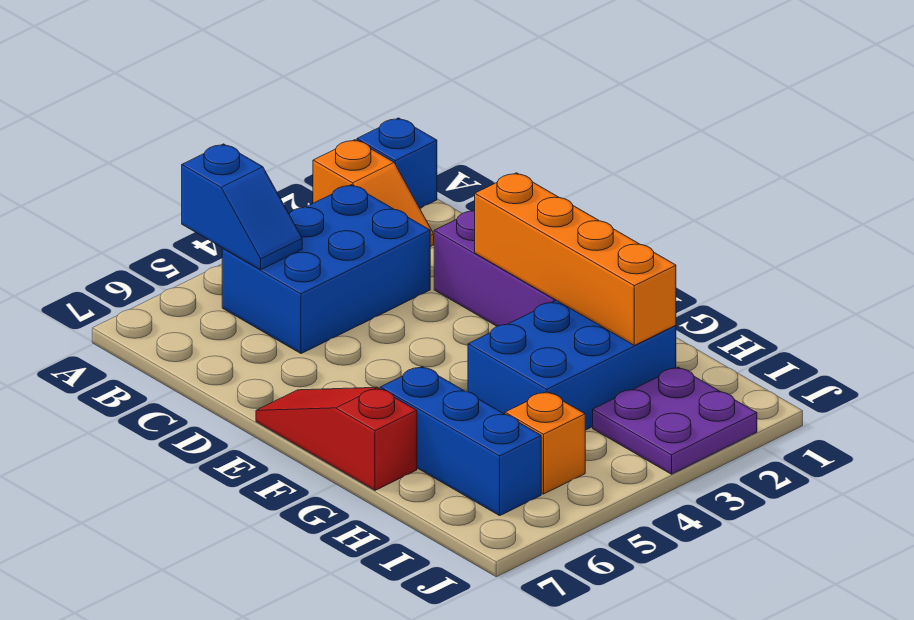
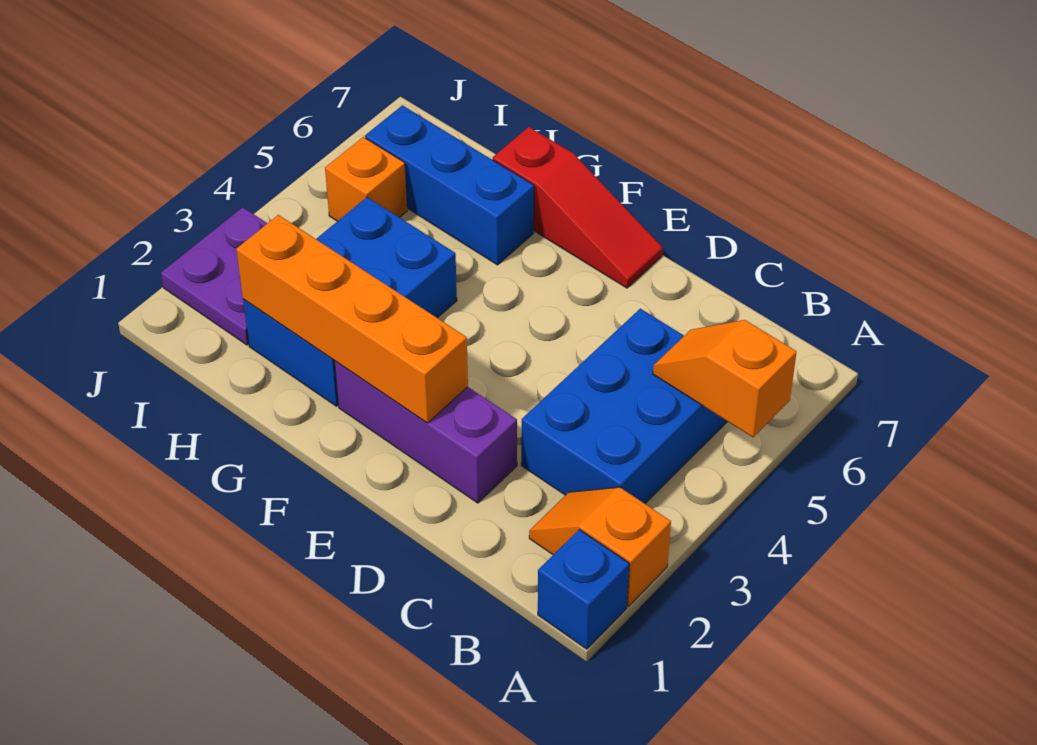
blue slope A5:B5 level 2 top A -> orange slope A5:B5 level 2 top A

